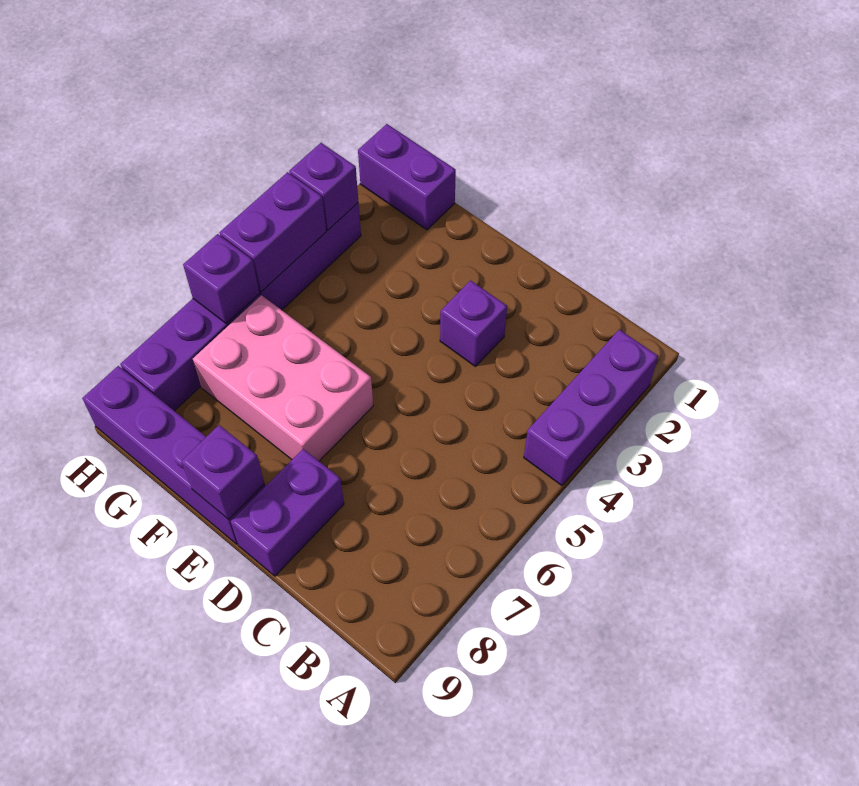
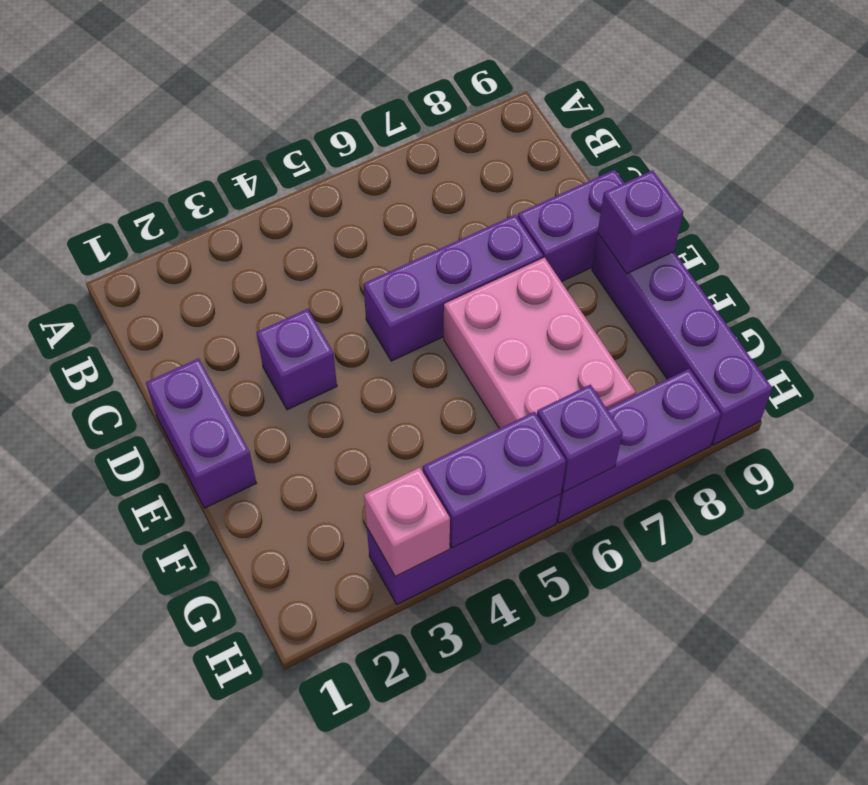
purple brick A2:A4 level 1 -> purple brick D5:D7 level 1
purple brick G1:H1 level 1 -> purple brick D1:E1 level 1
purple brick H3 level 2 -> pink brick H3 level 2

